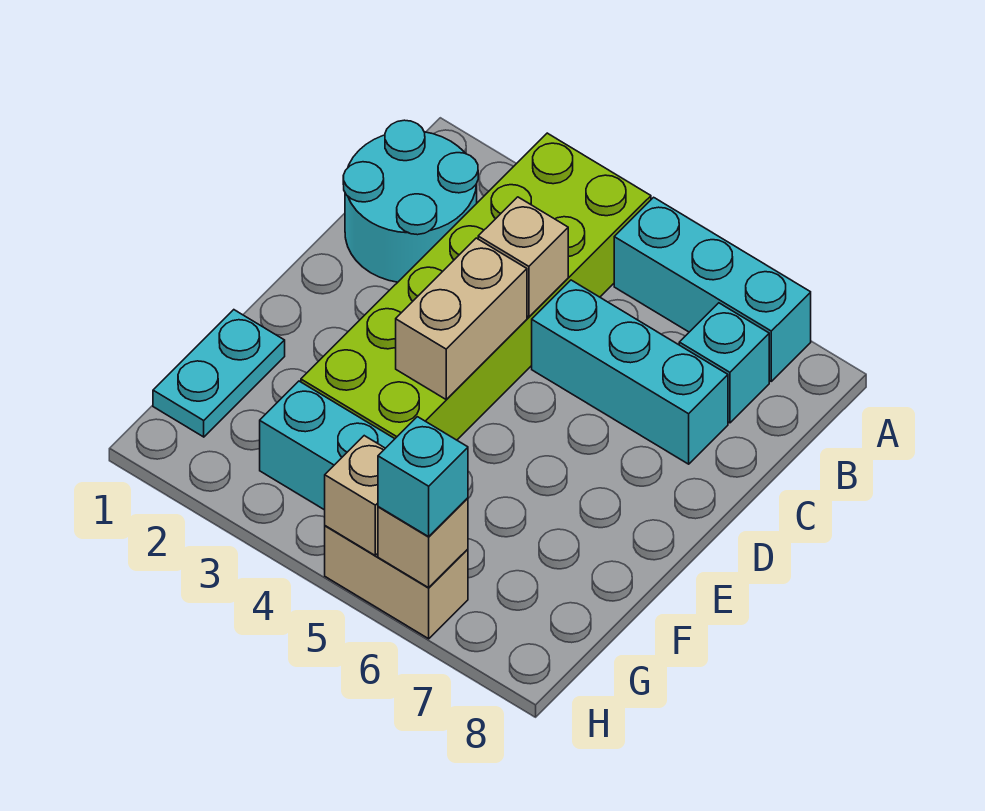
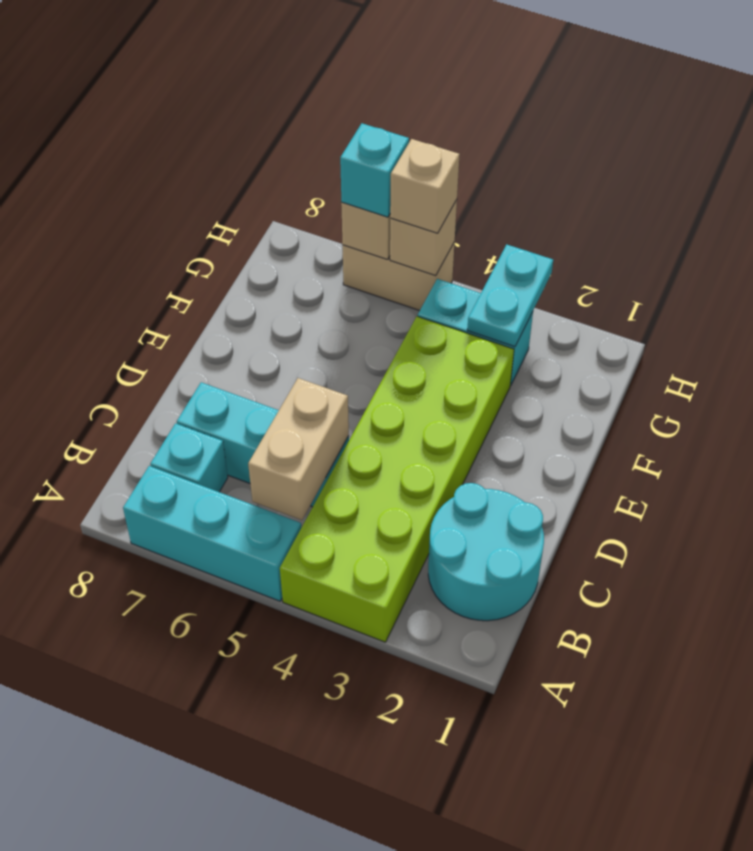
tan brick C4 level 2 -> tan brick H5 level 3
tan brick D4:E4 level 2 -> tan brick B5:C5 level 2
cyan plate F1:G1 level 1 -> cyan plate G3:H3 level 2

